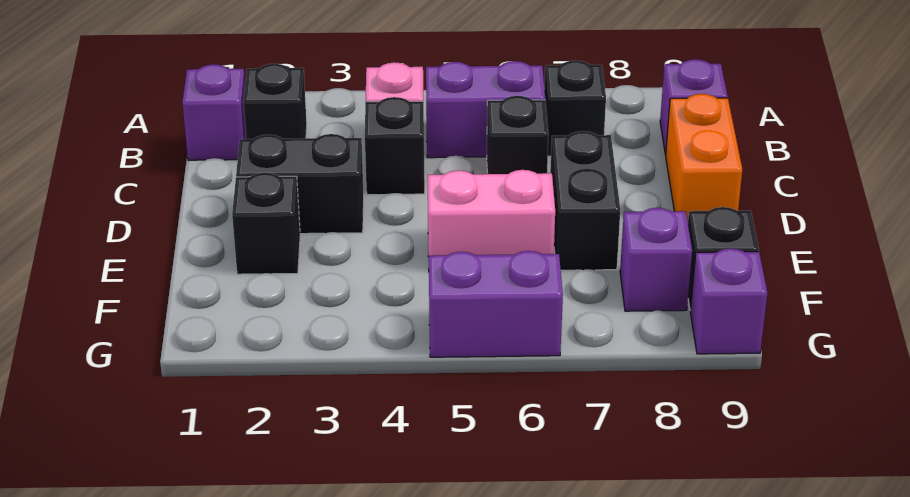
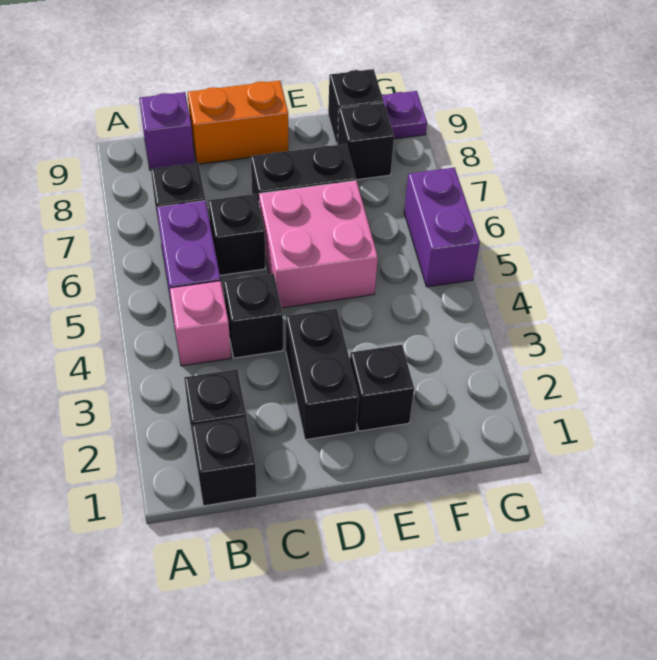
purple brick B1 level 1 -> black brick B1 level 1
pink brick E5:E6 level 1 -> pink brick D5:E6 level 1
purple brick F8 level 1 -> black brick F8 level 1
purple brick G9 level 1 -> purple plate G9 level 1

